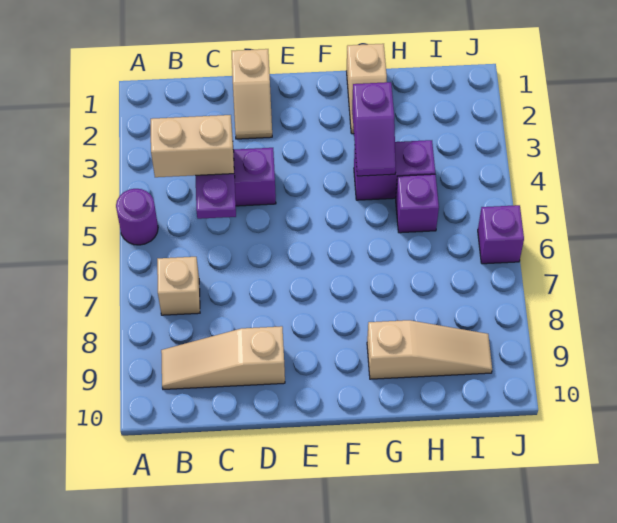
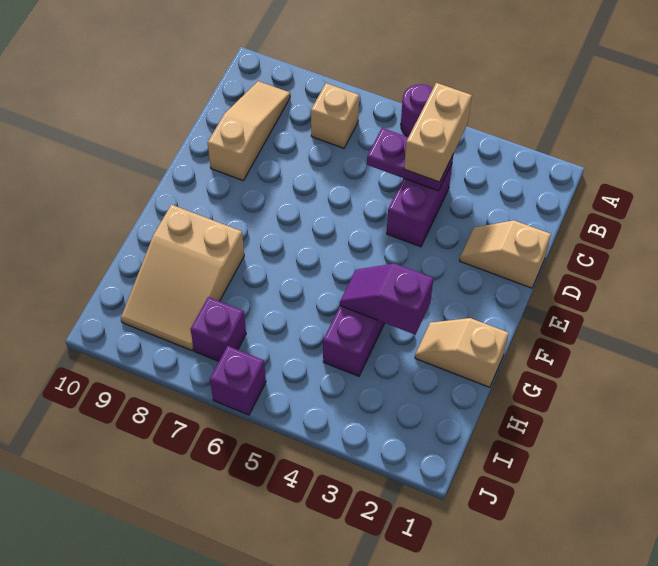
tan slope G9:I9 level 1 top G -> tan slope G8:I9 level 1 top G
purple brick H5 level 1 -> purple brick I7 level 1

